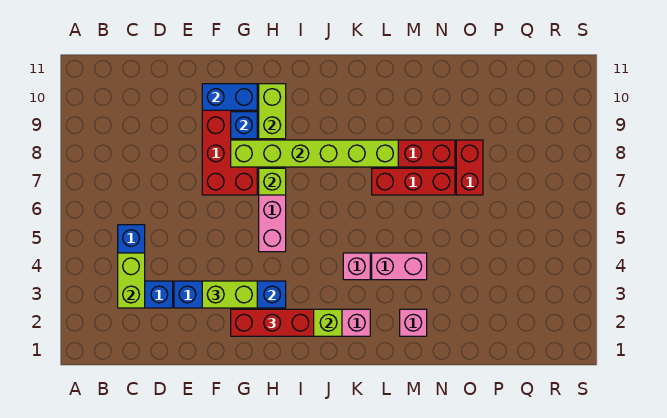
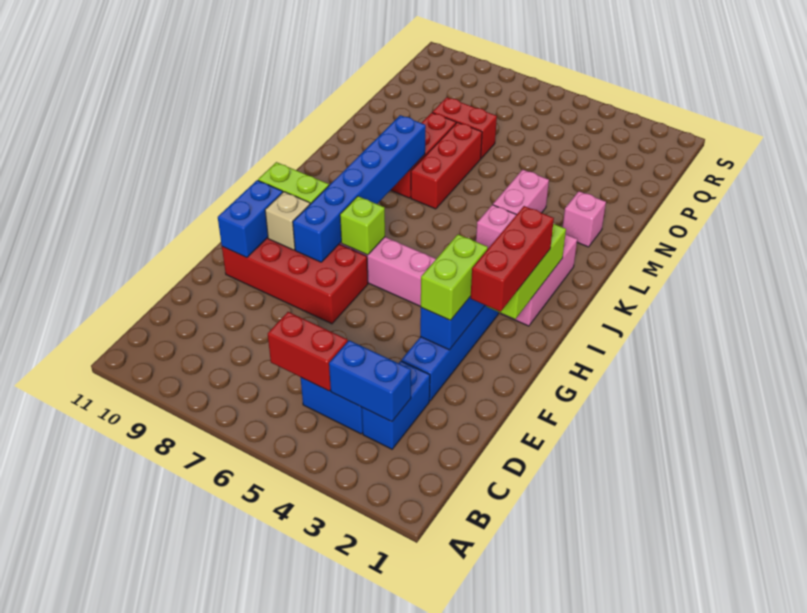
lime brick C3:C4 level 2 -> blue brick C3:C4 level 2
none -> red brick C5:C6 level 2
lime brick G8:L8 level 2 -> blue brick G8:L8 level 2
blue brick G9 level 2 -> tan brick G9 level 2

